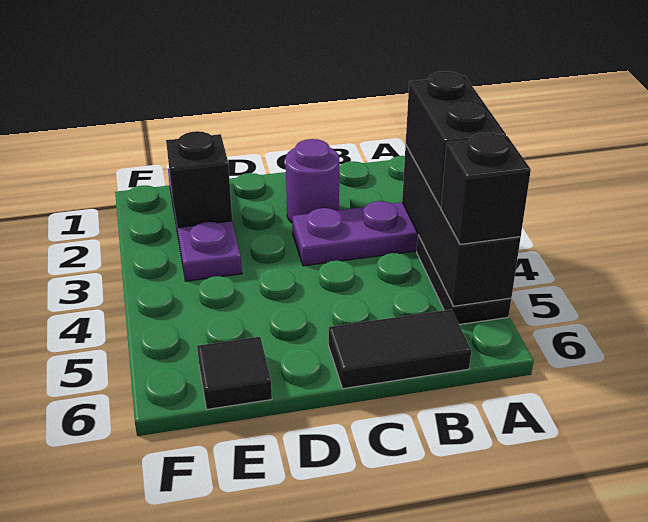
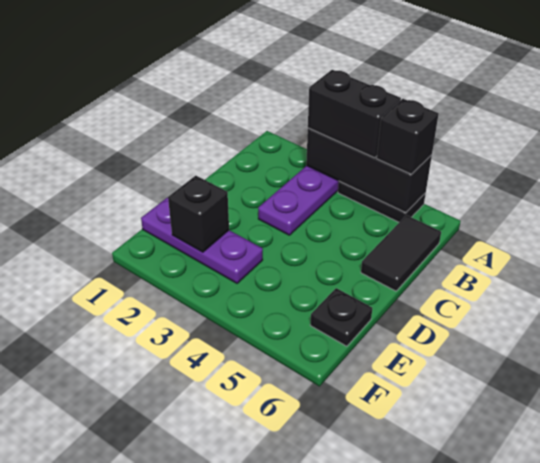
purple round brick C2 level 1 -> none
black tile E6 level 1 -> black plate E6 level 1

